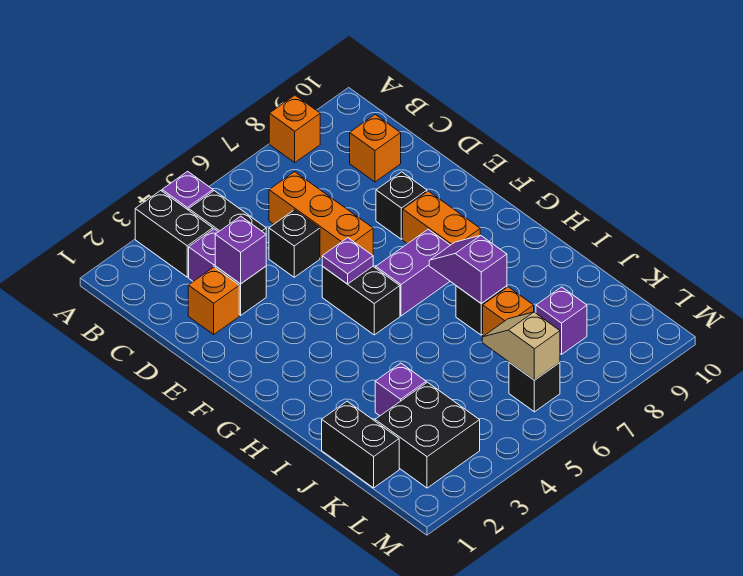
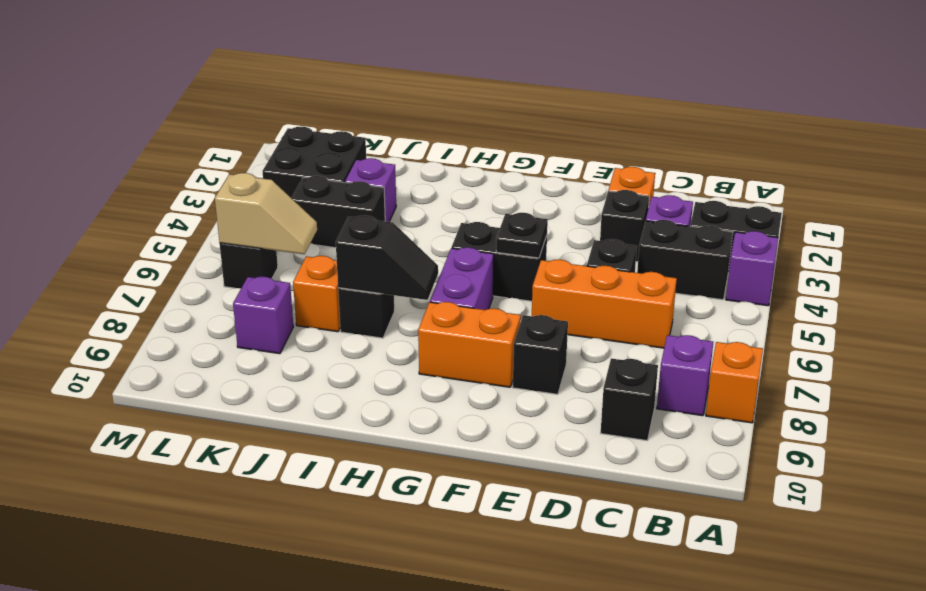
orange brick C9 level 1 -> black brick C9 level 1
purple brick D3 level 2 -> purple brick B8 level 1
purple plate F5 level 2 -> black plate F5 level 2
purple slope H7:I7 level 2 top I -> black slope H7:I7 level 2 top I
black brick J1:K1 level 1 -> black brick J4:K4 level 1

